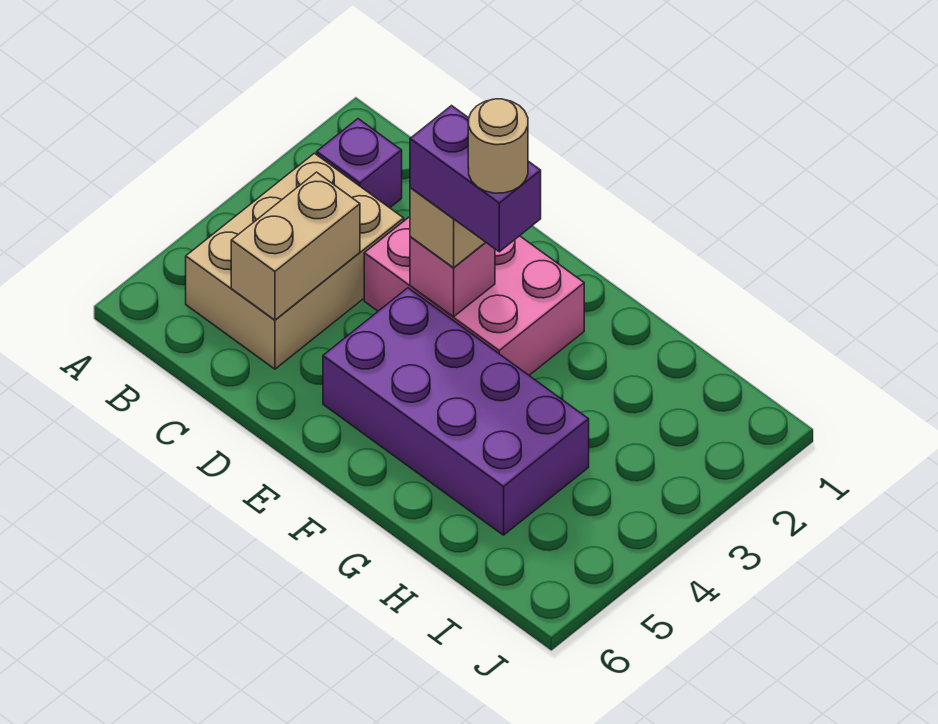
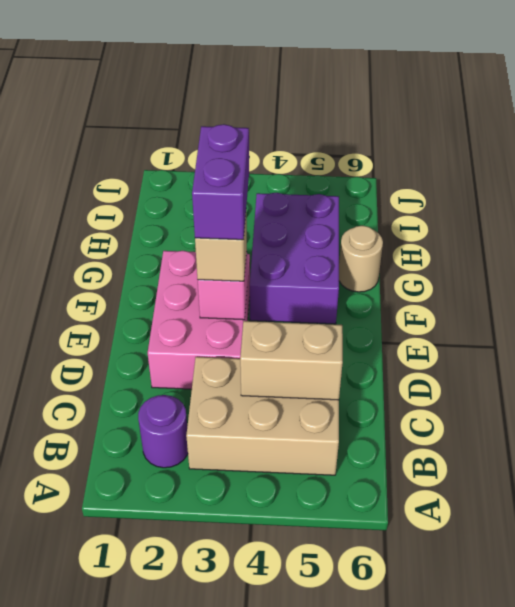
purple brick B2 level 1 -> purple round brick B2 level 1
purple brick E4:H5 level 1 -> purple brick F4:H5 level 1
tan round brick F3 level 5 -> tan round brick G6 level 1

